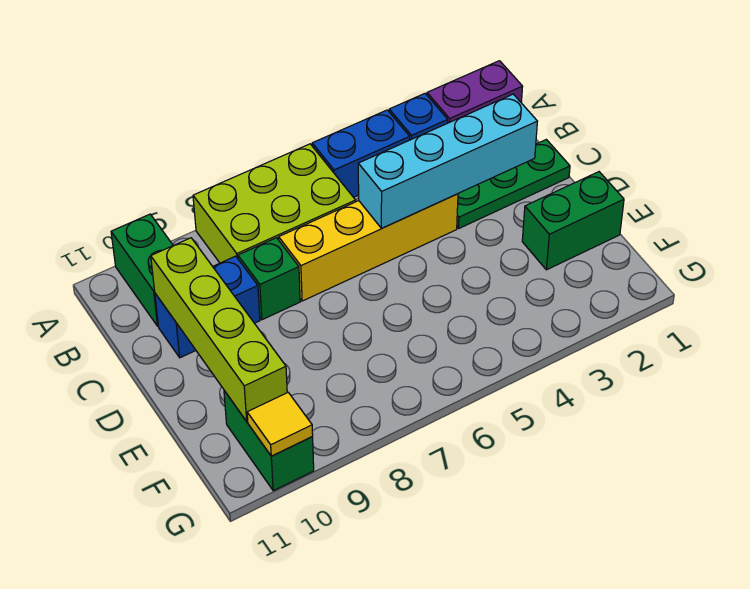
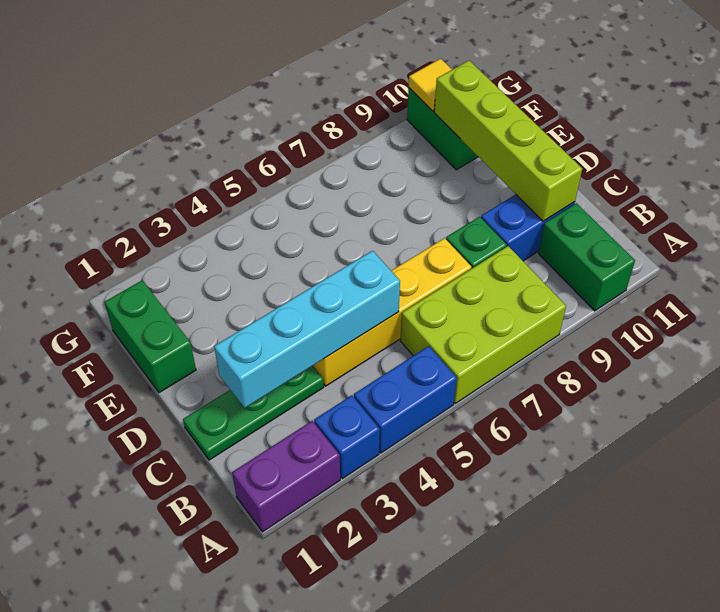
green brick E1:E2 level 1 -> green brick E1:F1 level 1

